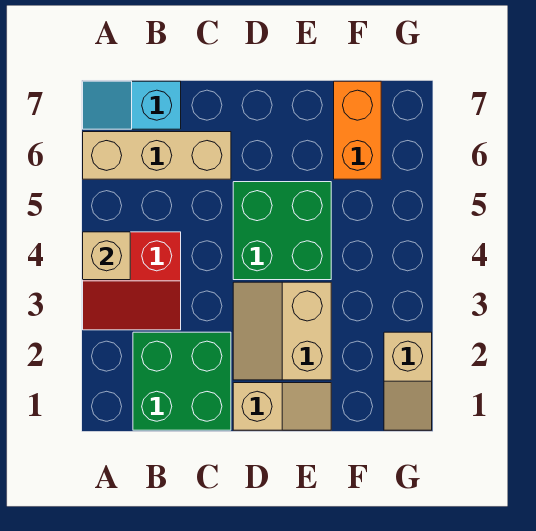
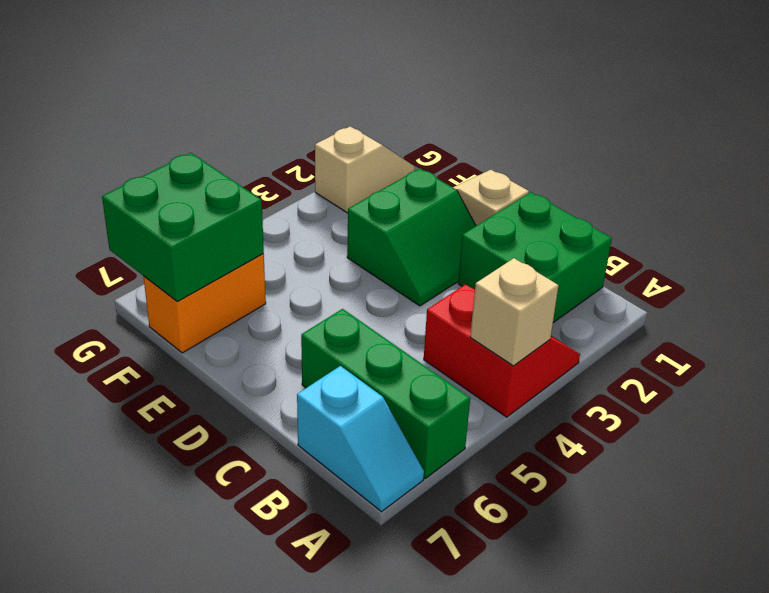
tan brick A6:C6 level 1 -> green brick A6:C6 level 1
tan slope D2:E3 level 1 top E -> green slope D2:E3 level 1 top E
green brick D4:E5 level 1 -> green brick F6:G7 level 2

